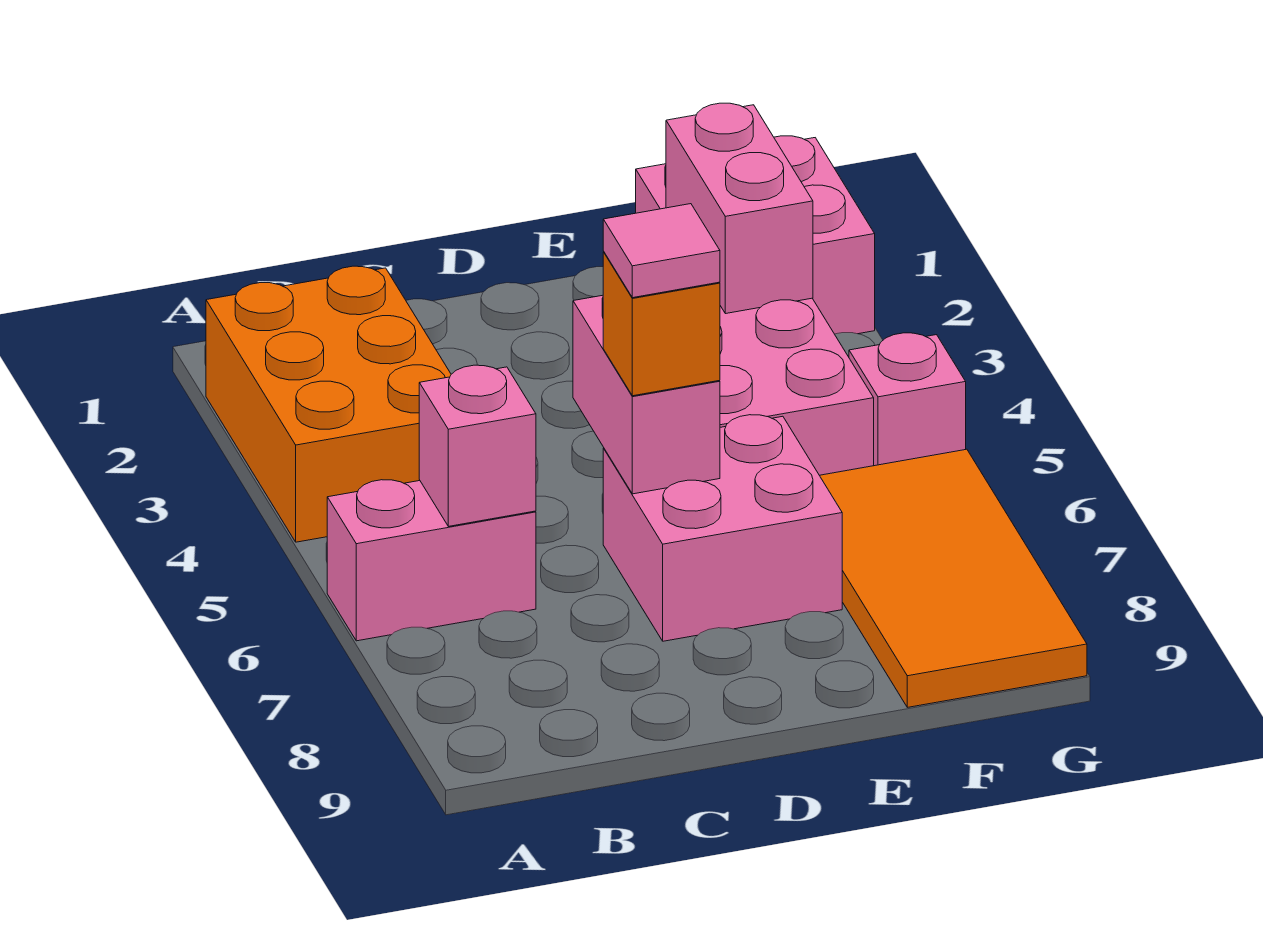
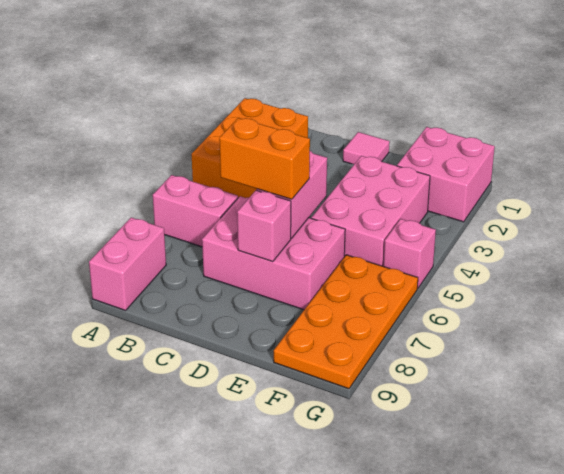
pink brick B6 level 2 -> pink brick D7 level 2
pink brick D6:E7 level 1 -> pink brick C6:E7 level 1
orange brick D6 level 3 -> orange brick C6:D6 level 3
pink tile D6 level 4 -> pink tile D1 level 1
pink brick F2:F3 level 2 -> pink brick A8:A9 level 1
orange tile F6:G9 level 1 -> orange plate F6:G9 level 1

